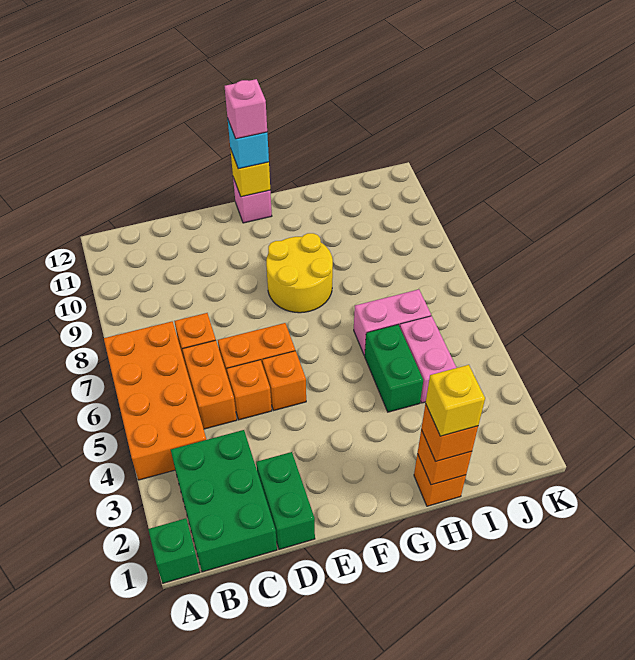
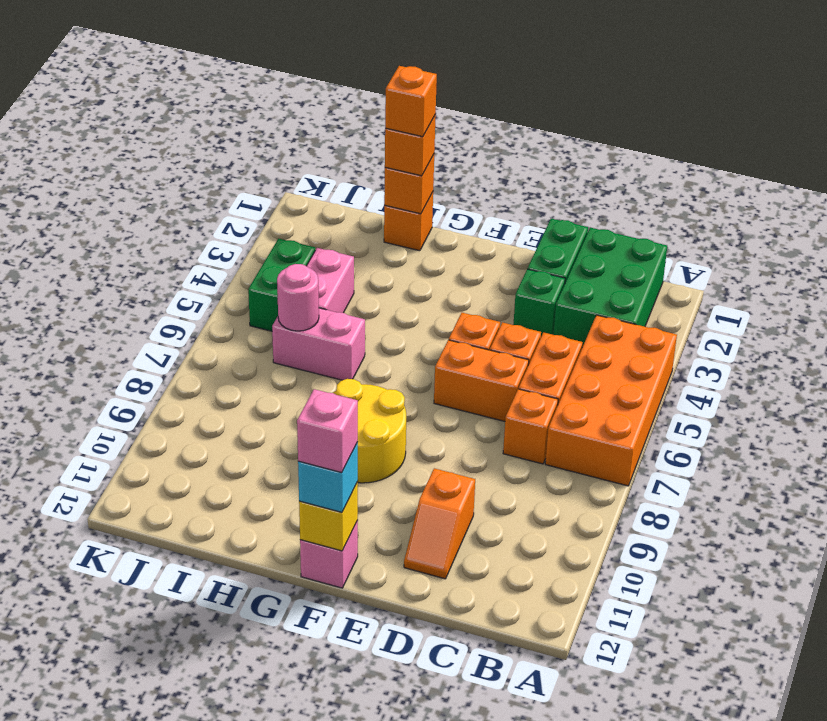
green brick A1 level 1 -> green brick D3 level 1
none -> orange slope D10:D11 level 1 top 10
yellow brick H1 level 4 -> orange brick H1 level 4
green brick H4:H5 level 1 -> green brick J4:J5 level 1
none -> pink round brick I6 level 2

